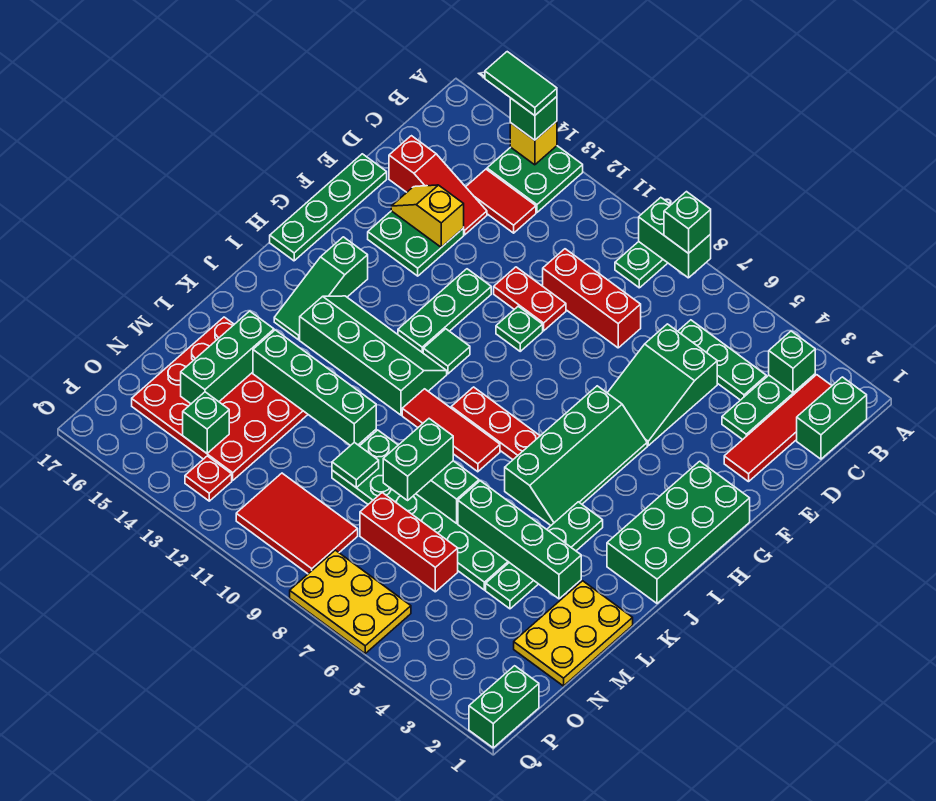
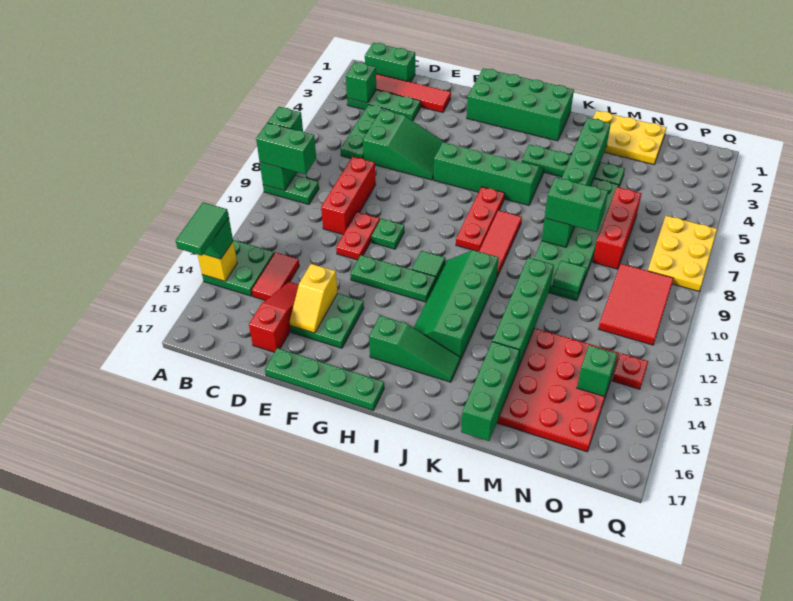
green brick L15:N15 level 2 -> green brick L15:L17 level 2
green brick P1:Q1 level 1 -> green brick A9:B9 level 3

